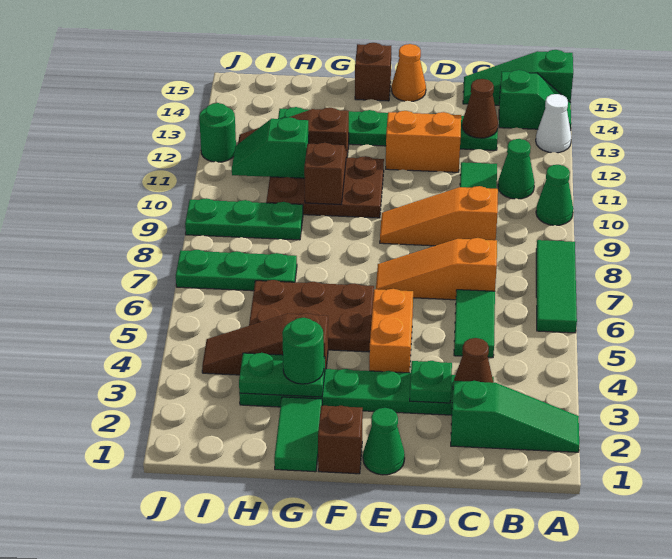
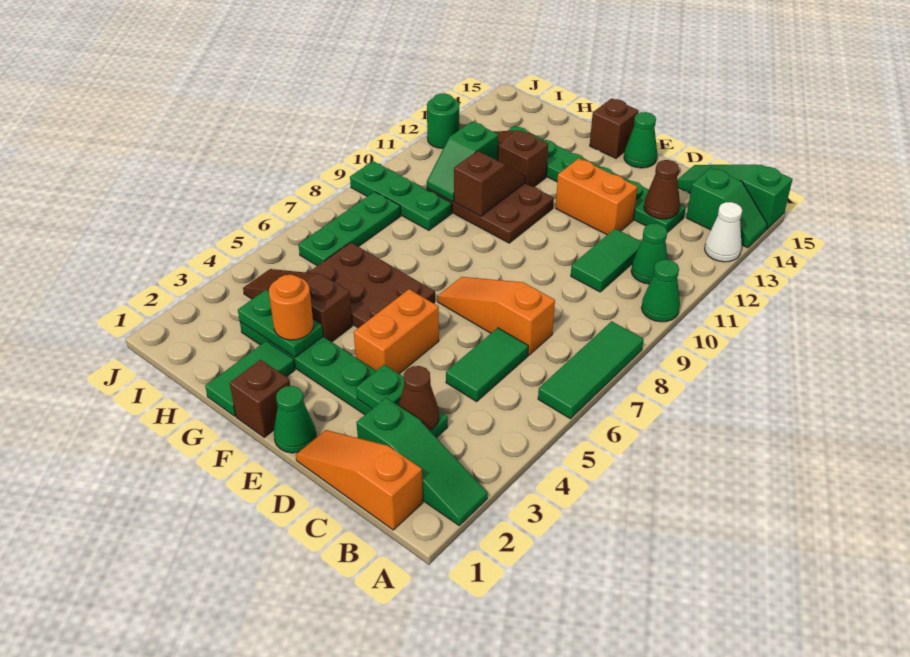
orange slope C9:E9 level 1 top C -> orange slope B1:D1 level 1 top B
orange cone E15 level 1 -> green cone E15 level 1
green round brick G3 level 3 -> orange round brick G3 level 3
green plate H7:J7 level 1 -> green plate I6:I8 level 1
green slope H11:I11 level 2 top H -> green slope H10:H11 level 2 top 11

